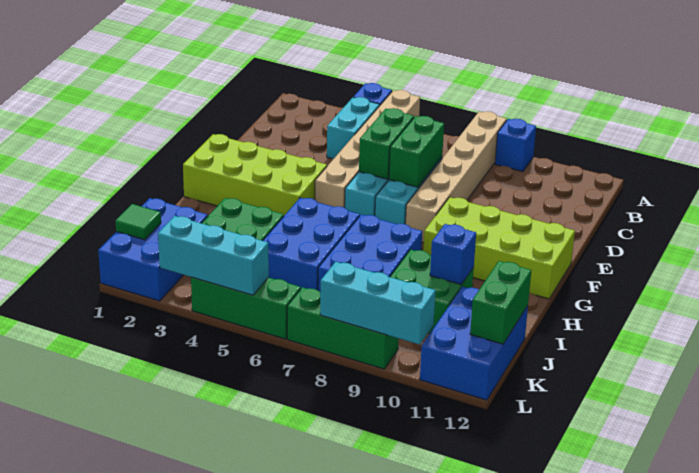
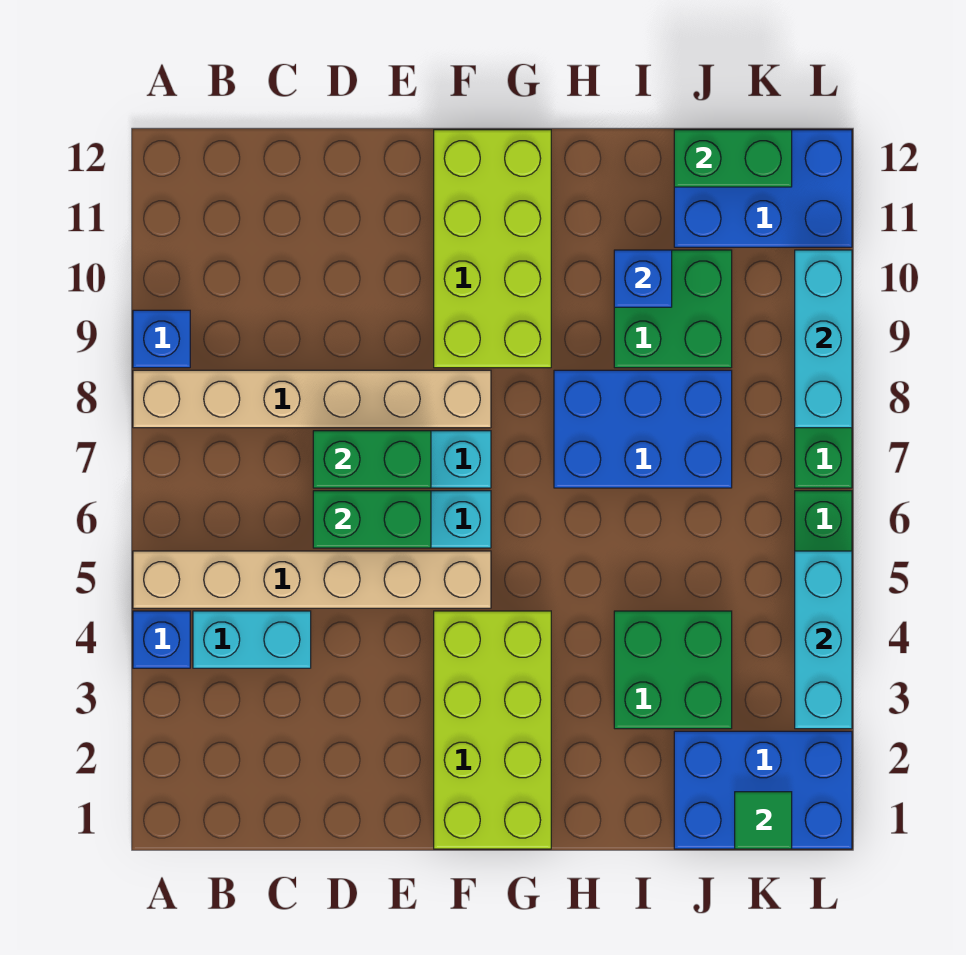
blue brick H5:J6 level 1 -> none

